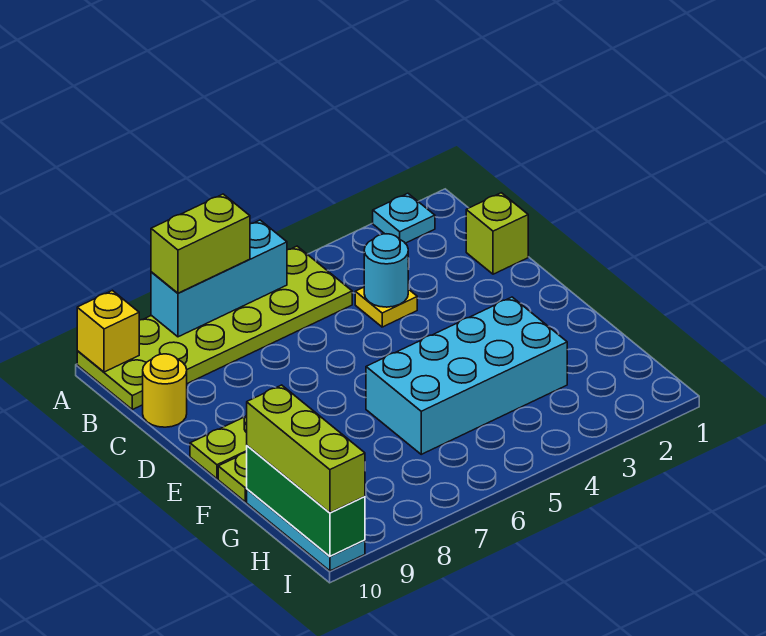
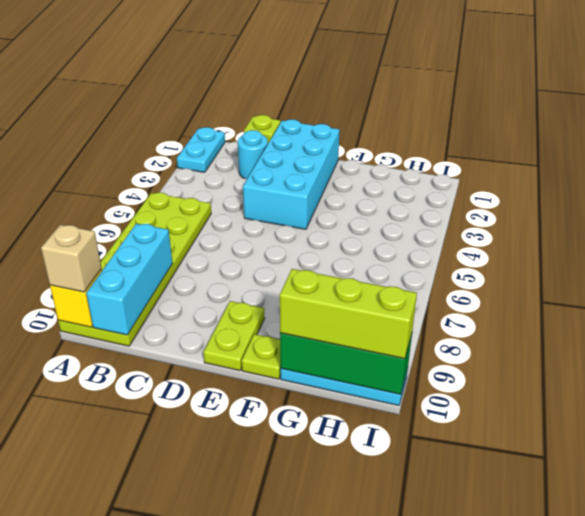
cyan plate A2 level 1 -> cyan plate A1:A2 level 1
cyan brick A6:A8 level 2 -> cyan brick B8:B10 level 2
lime brick A7:A8 level 3 -> none
none -> tan brick A10 level 3
yellow plate C4 level 1 -> none
cyan round brick C4 level 2 -> cyan round brick C2 level 1
yellow round brick C10 level 1 -> none
cyan brick F3:G6 level 1 -> cyan brick D1:E4 level 1

